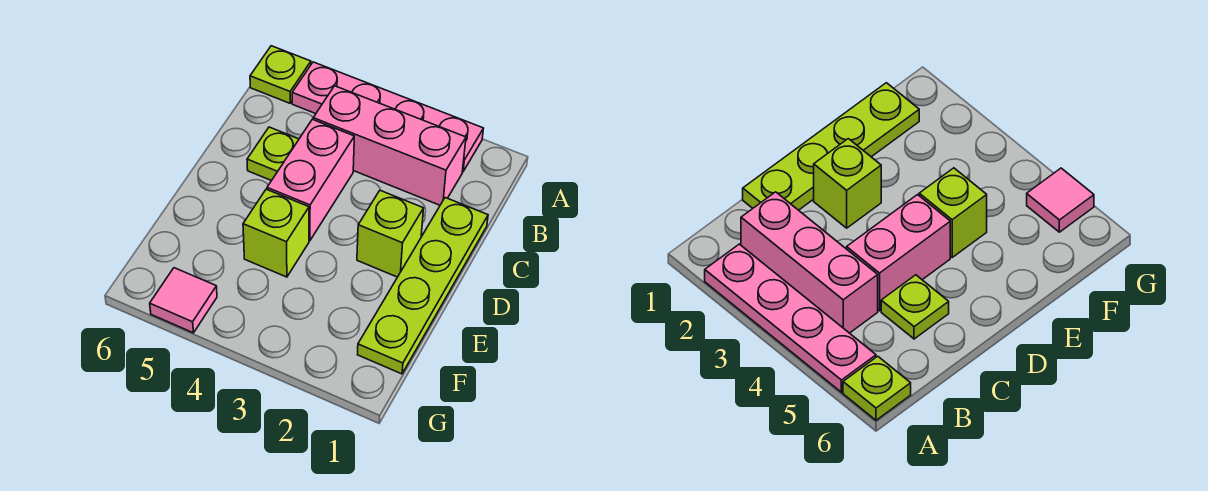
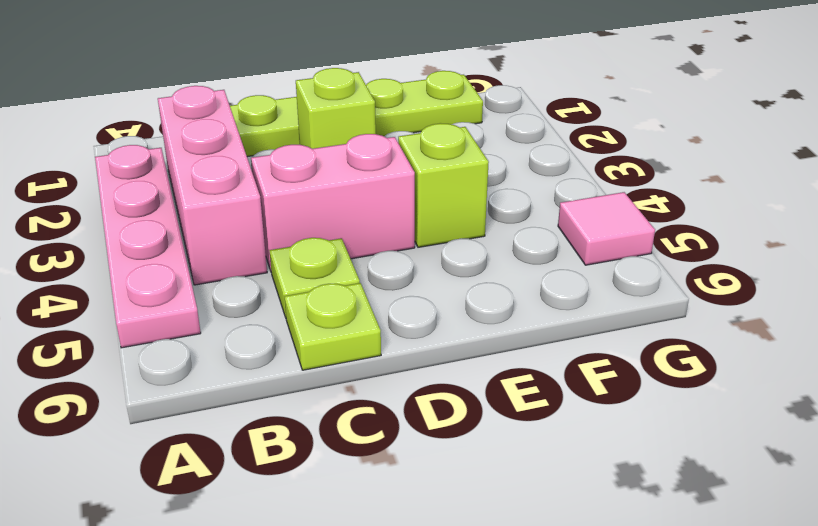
lime plate A6 level 1 -> lime plate C6 level 1

